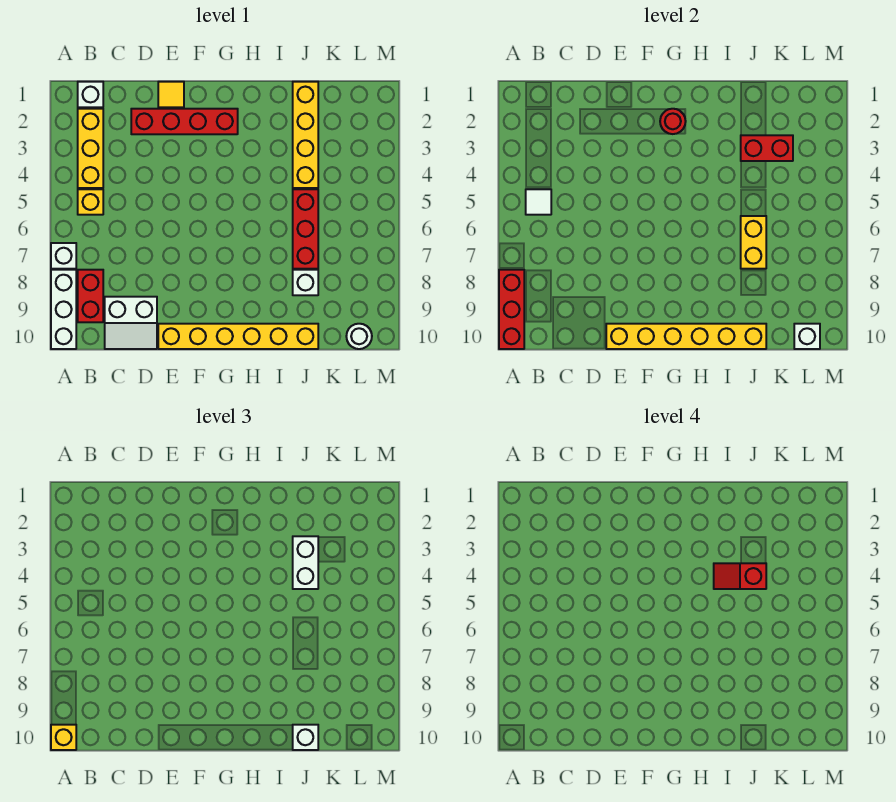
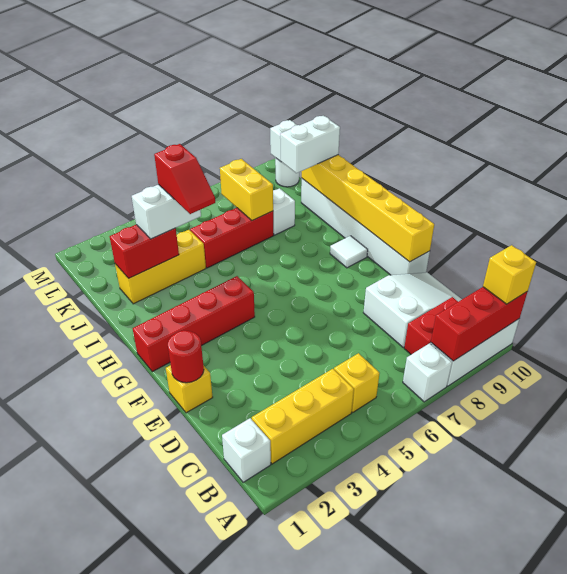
white tile B5 level 2 -> white tile G9 level 1
white slope C9:D10 level 1 top 9 -> white slope C8:D10 level 1 top 8
red brick D2:G2 level 1 -> red brick G1:G4 level 1
yellow tile E1 level 1 -> yellow brick E1 level 1
yellow brick E10:J10 level 1 -> white brick E10:J10 level 1
red round brick G2 level 2 -> red round brick E1 level 2
yellow brick J1:J4 level 1 -> yellow brick J2:J4 level 1
red brick J3:K3 level 2 -> red brick J2:J3 level 2
yellow brick J6:J7 level 2 -> yellow brick J7:K7 level 2
white brick J10 level 3 -> white brick J9:J10 level 3

